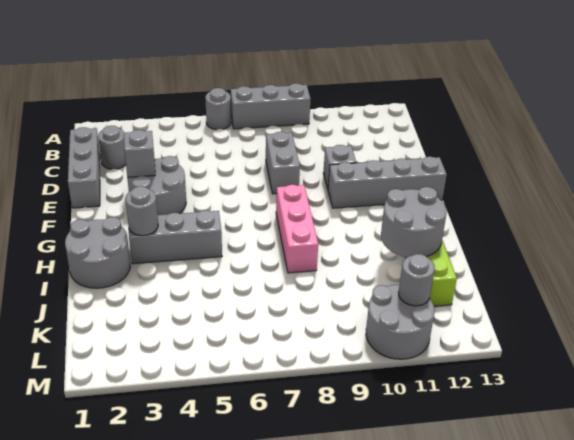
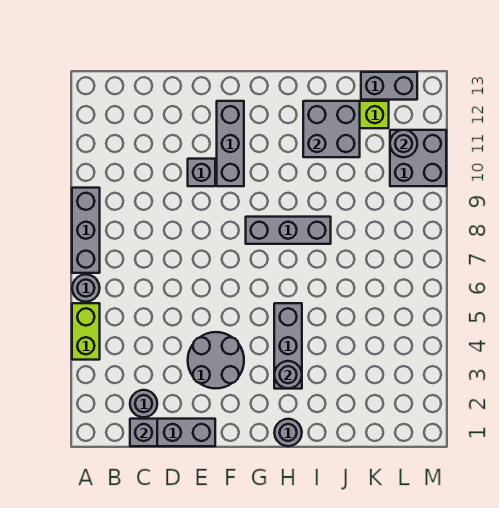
none -> lime brick A4:A5 level 1
grey brick D8:E8 level 1 -> grey brick K13:L13 level 1
grey brick E3 level 2 -> grey brick C1 level 2
grey brick F10:F13 level 1 -> grey brick F10:F12 level 1
pink brick G8:I8 level 1 -> grey brick G8:I8 level 1
grey round brick H1:I2 level 1 -> grey round brick H1 level 1
grey round brick I11:J12 level 2 -> grey brick I11:J12 level 2
grey round brick L10:M11 level 1 -> grey brick L10:M11 level 1

